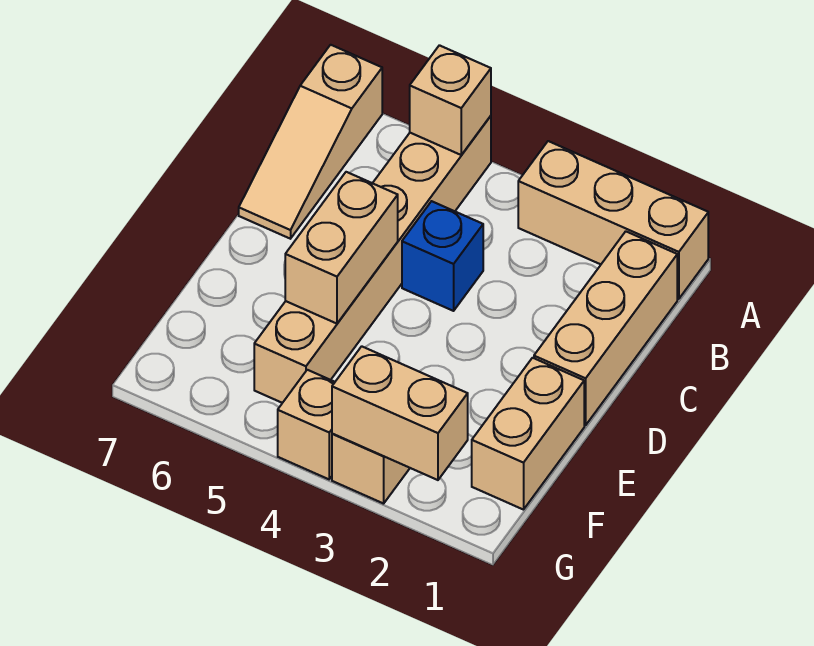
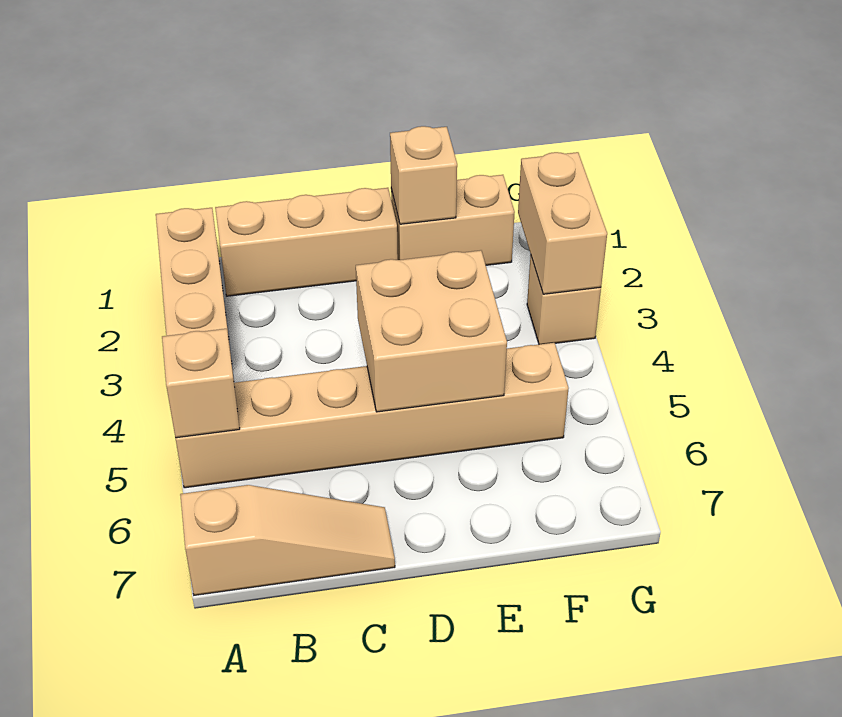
blue brick C4 level 1 -> none
tan brick D5:E5 level 2 -> tan brick D4:E5 level 2
tan brick G4 level 1 -> tan brick E1 level 2

